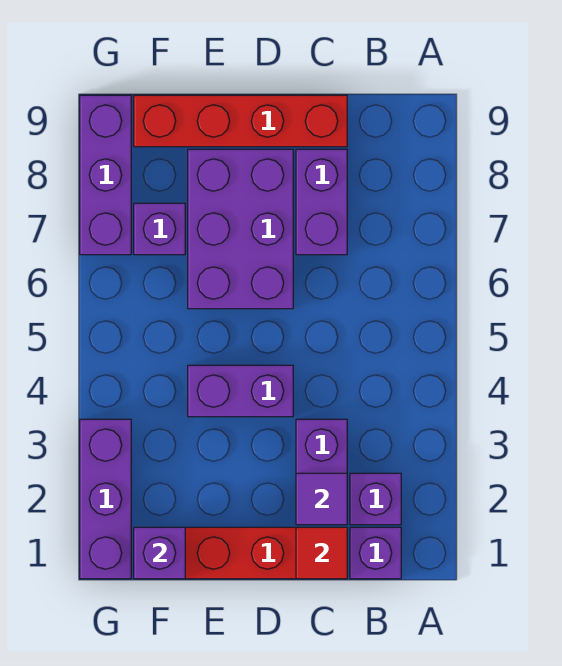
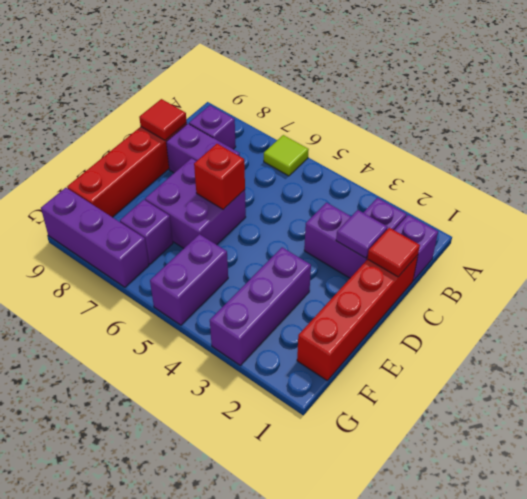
none -> lime tile A6 level 1
none -> red tile C9 level 2
purple brick D4:E4 level 1 -> purple brick F5:G5 level 1
purple brick D6:E8 level 1 -> purple brick D6:E7 level 1
none -> red brick D6 level 2
purple brick F1 level 2 -> purple brick B8 level 1
purple brick G1:G3 level 1 -> purple brick E3:G3 level 1

